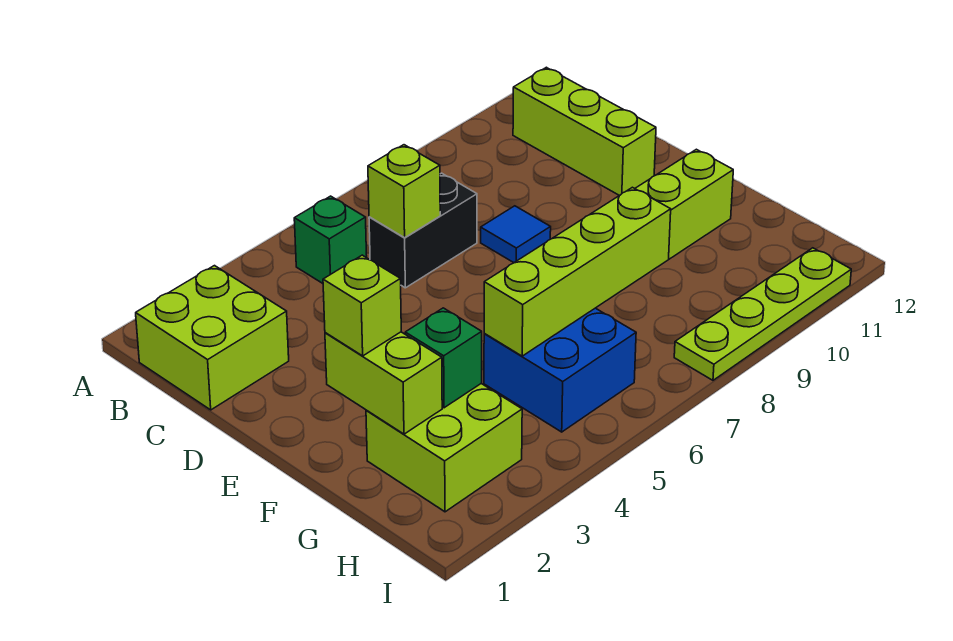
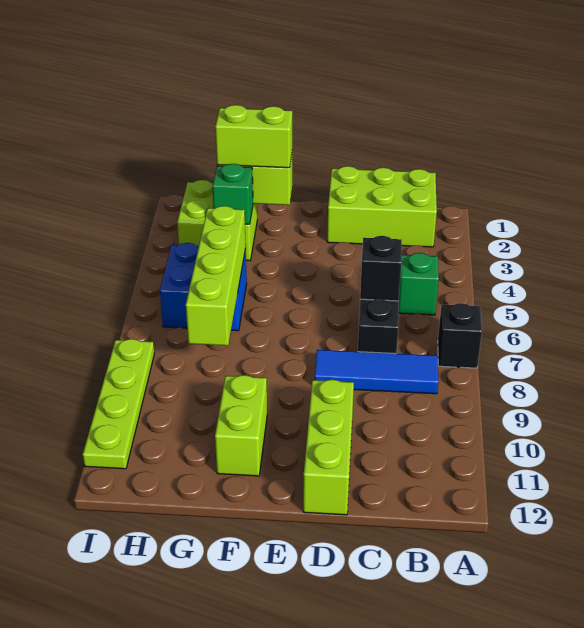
none -> black brick A7 level 1
lime brick B1:C2 level 1 -> lime brick B1:D2 level 1
lime brick B11:D11 level 1 -> lime brick D10:D12 level 1
lime brick C6 level 2 -> black brick C6 level 2
blue tile D8 level 1 -> blue tile B8:D8 level 1
lime brick F2 level 3 -> lime brick F2:G2 level 3

